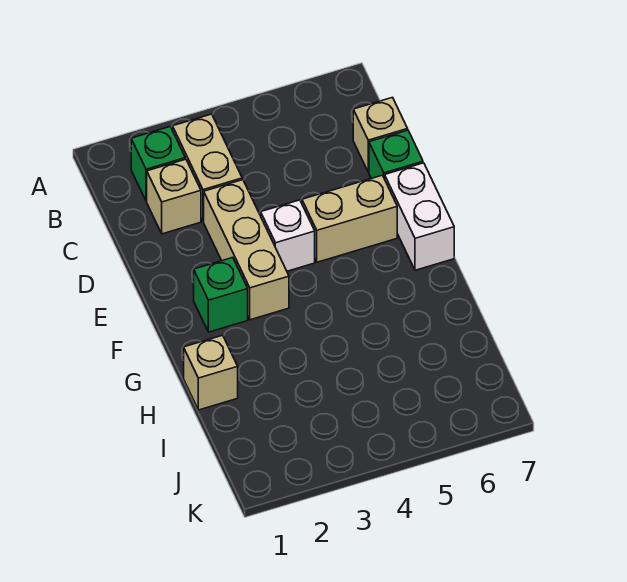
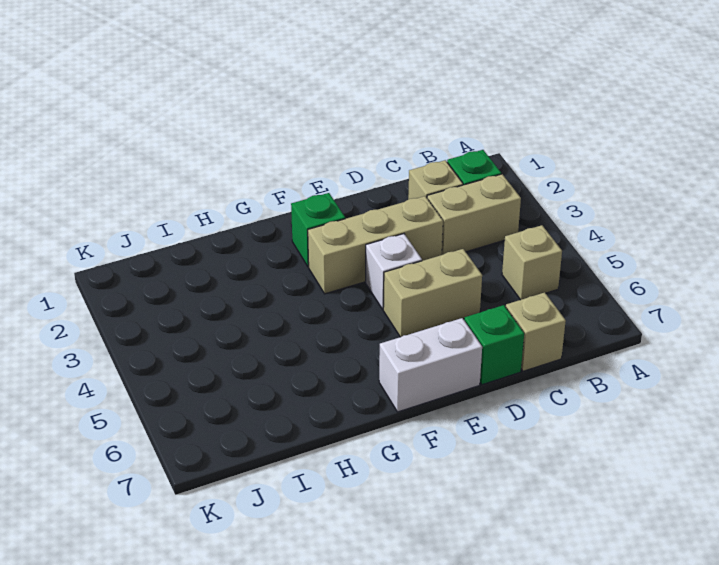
tan brick E5:E6 level 1 -> tan brick D5:E5 level 1
tan brick H1 level 1 -> tan brick B5 level 1

